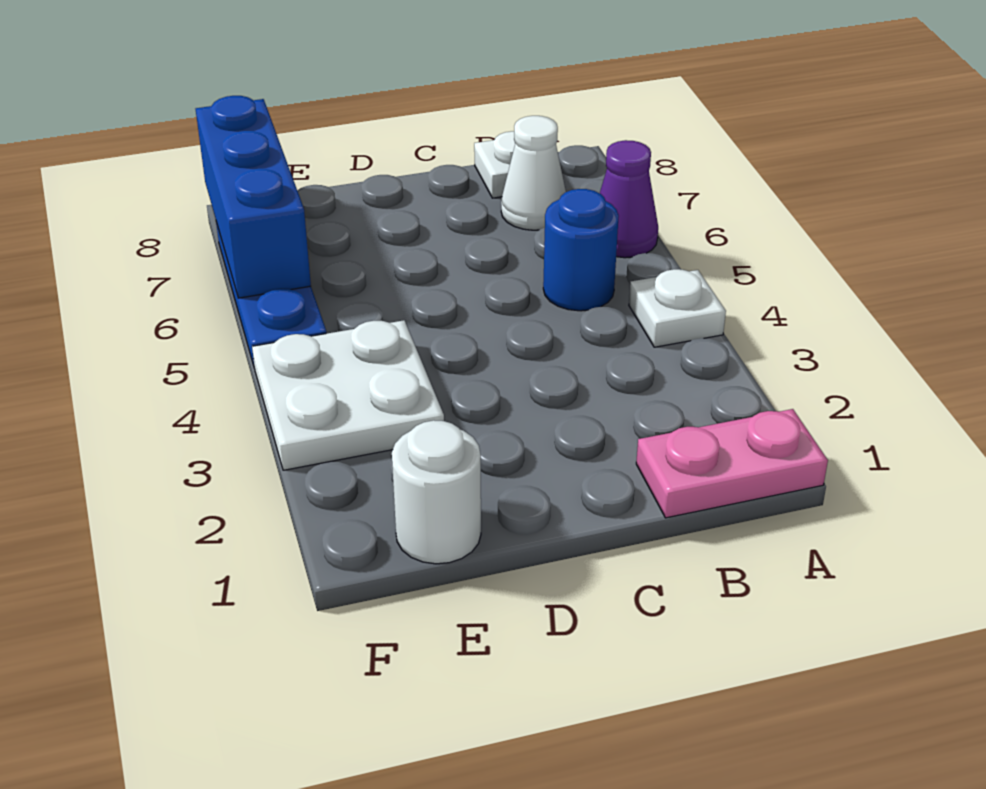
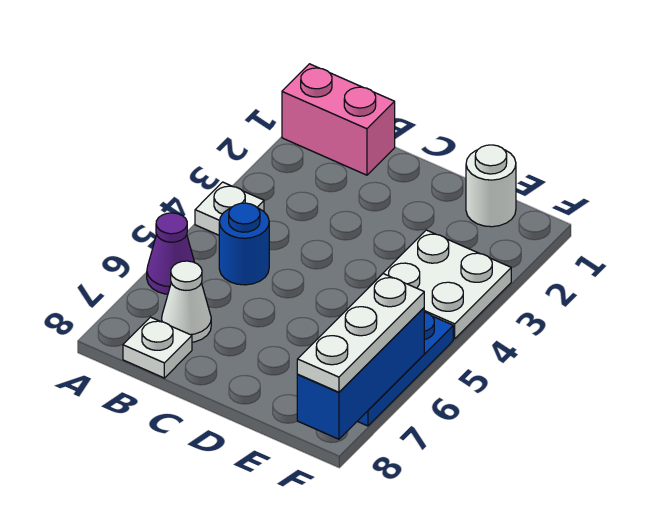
pink plate A1:B1 level 1 -> pink brick A1:B1 level 1
none -> white plate F6:F8 level 3

